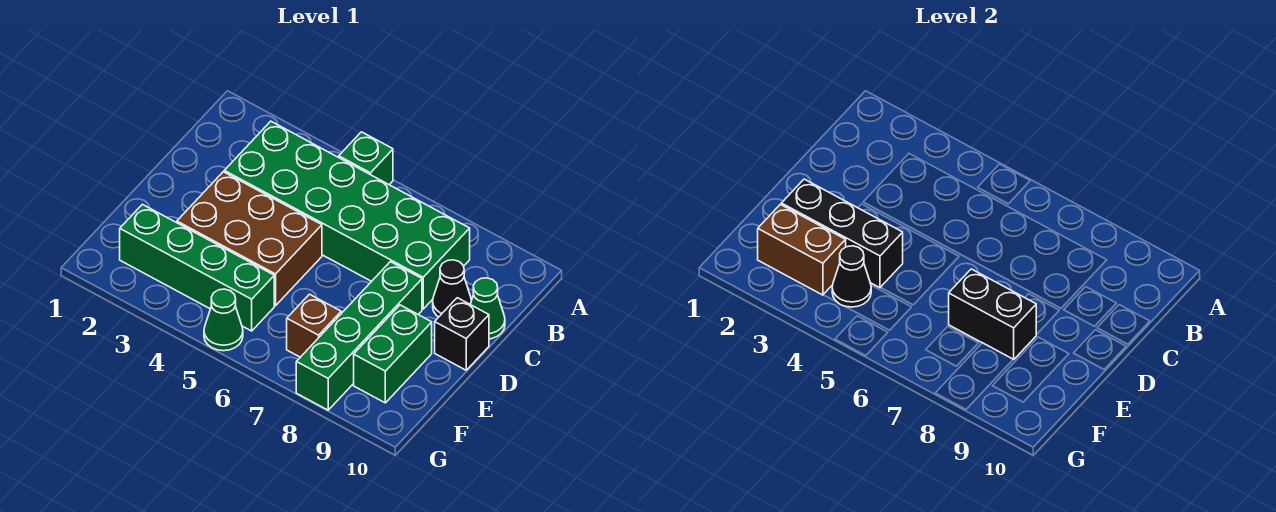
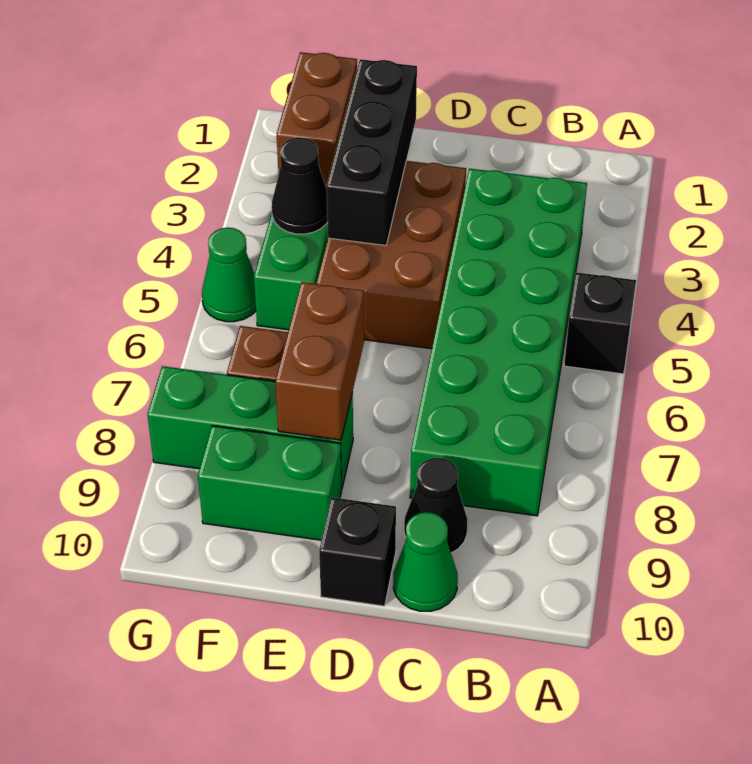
green brick A5 level 1 -> black brick A5 level 1
green brick D8:G8 level 1 -> green brick E8:G8 level 1
black brick E7:E8 level 2 -> brown brick E7:E8 level 2

